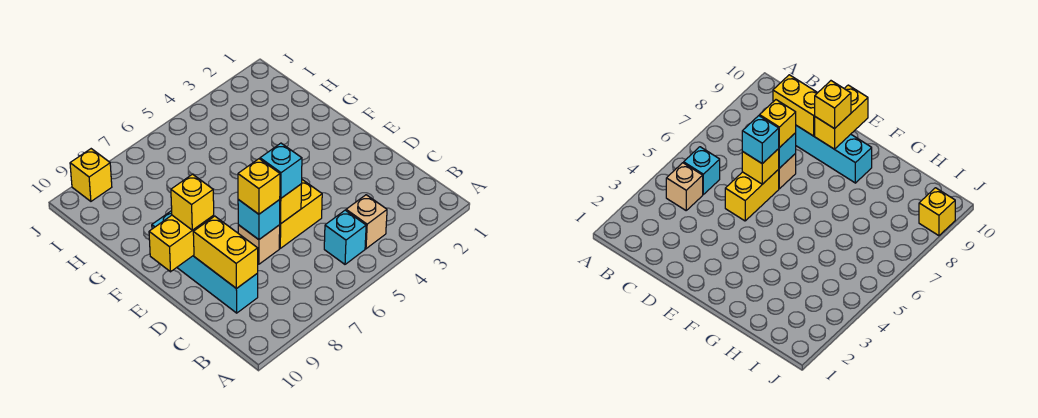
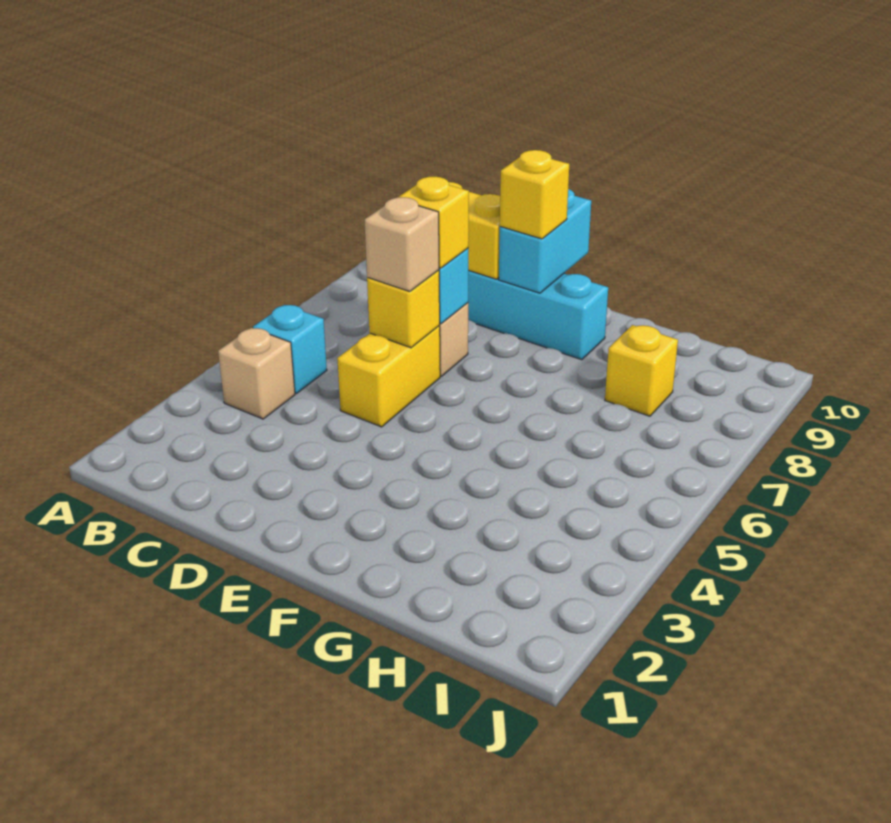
cyan brick D6 level 3 -> tan brick D6 level 3
yellow brick E9:E10 level 2 -> cyan brick E9:E10 level 2
yellow brick J9 level 1 -> yellow brick H8 level 1

